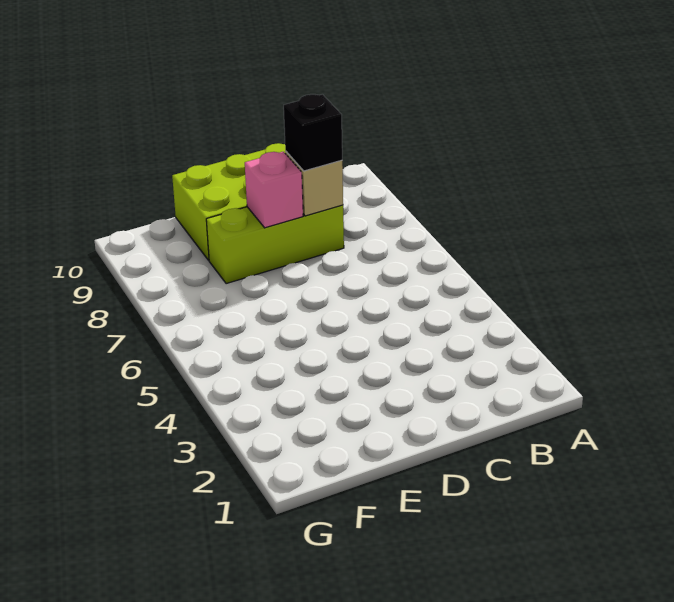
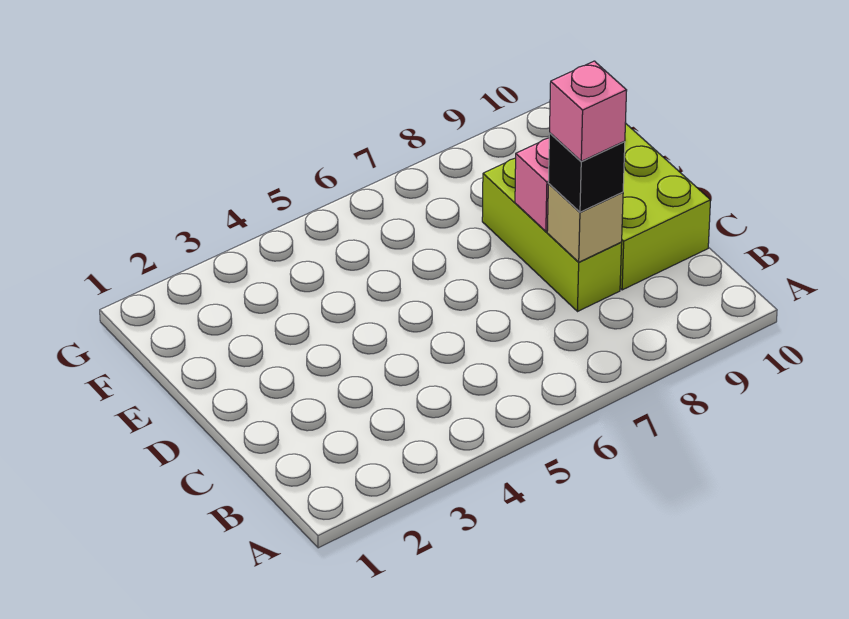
none -> pink brick C8 level 4

